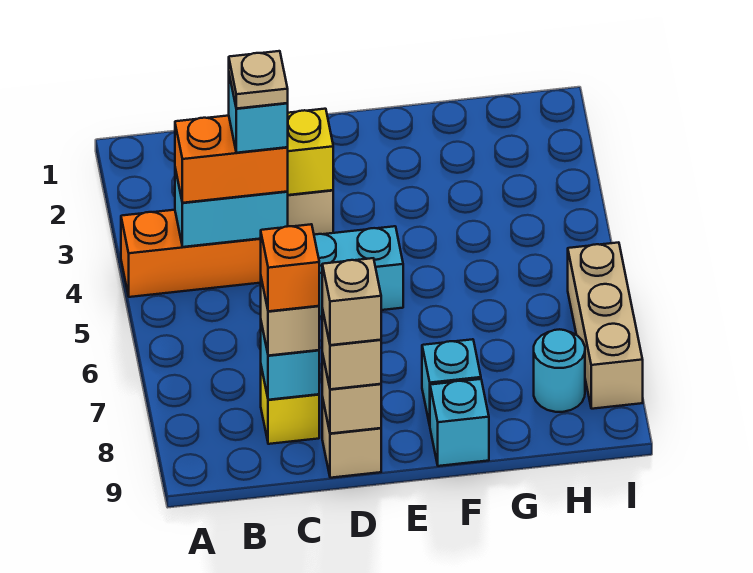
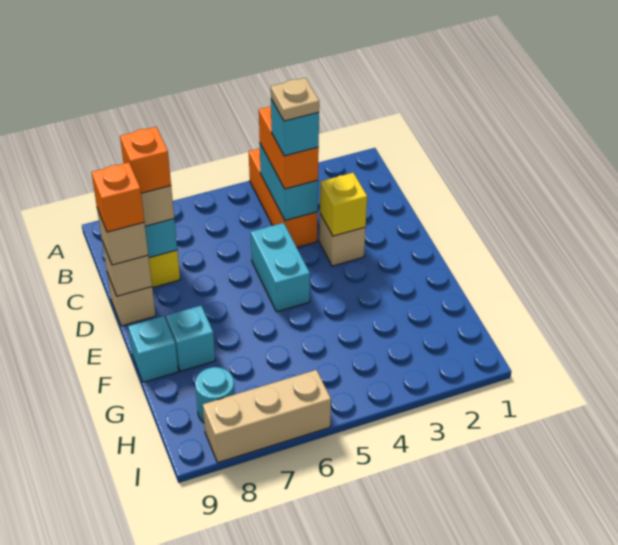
tan brick D9 level 4 -> orange brick D9 level 4

